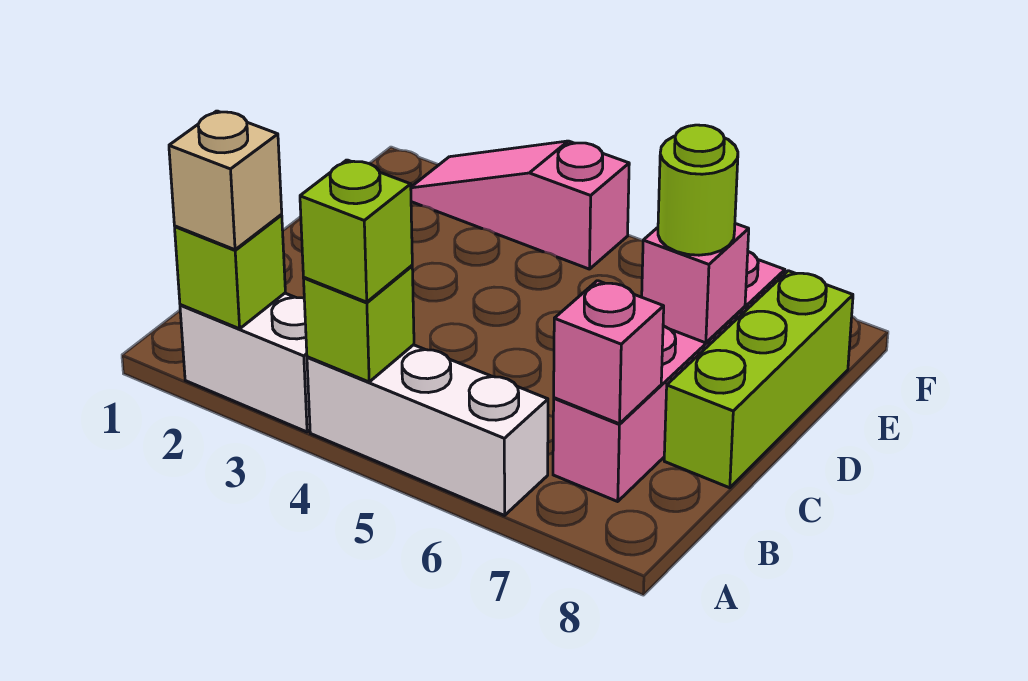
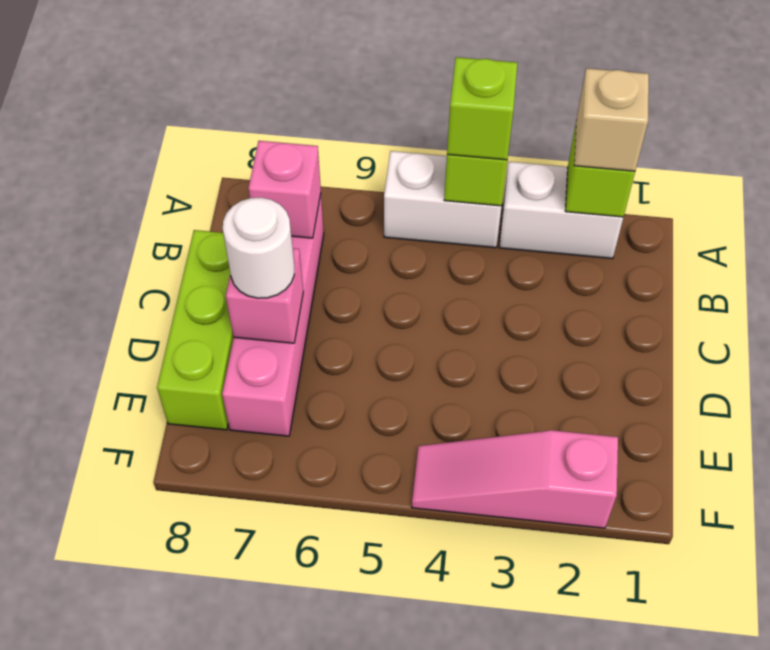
white brick A4:A6 level 1 -> white brick A4:A5 level 1
lime round brick D7 level 3 -> white round brick D7 level 3
pink slope F2:F4 level 1 top 4 -> pink slope F2:F4 level 1 top 2

